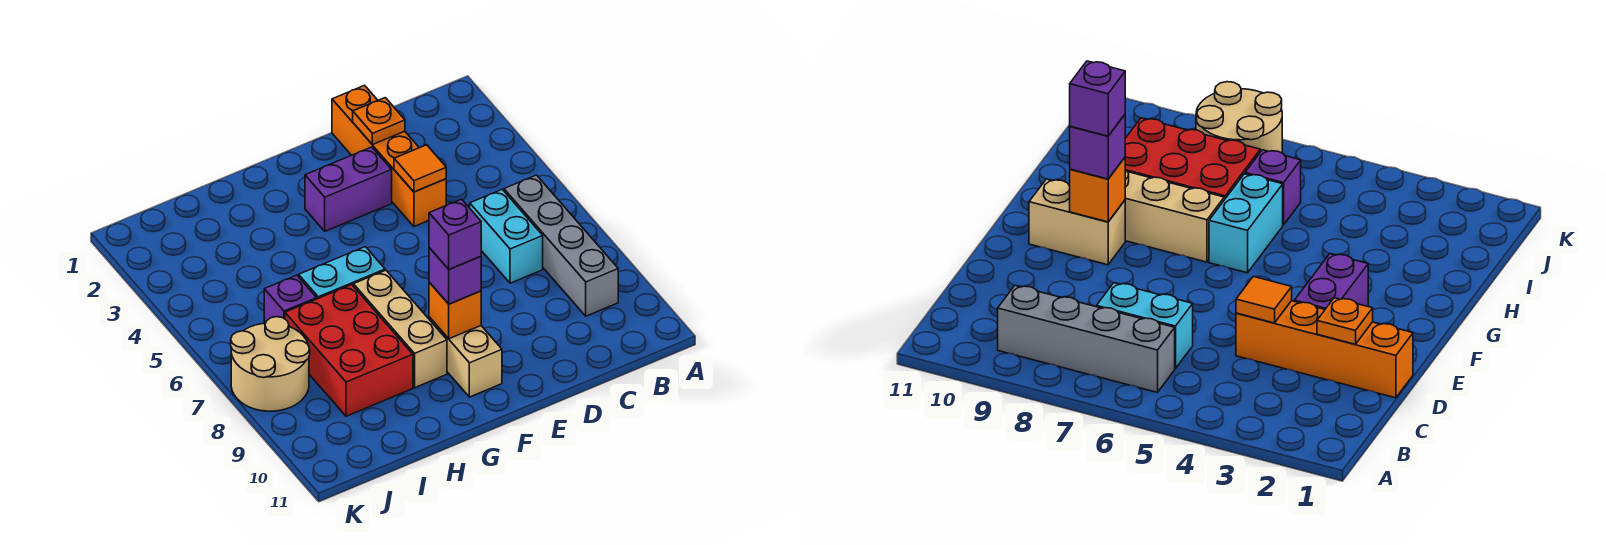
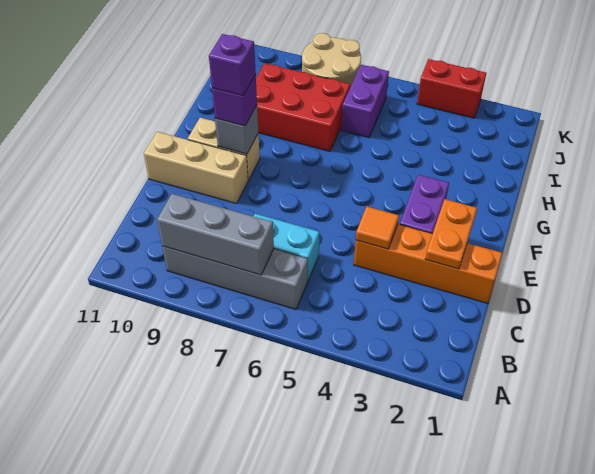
none -> grey brick B7:B9 level 2
orange plate D2 level 2 -> orange plate D2:E2 level 2
orange brick F9 level 2 -> grey brick F9 level 2
cyan brick G6:H6 level 1 -> none
tan brick G7:G9 level 1 -> tan brick E9:E11 level 1
purple brick I6 level 1 -> purple brick I6:J6 level 1
none -> red brick K3:K4 level 1

